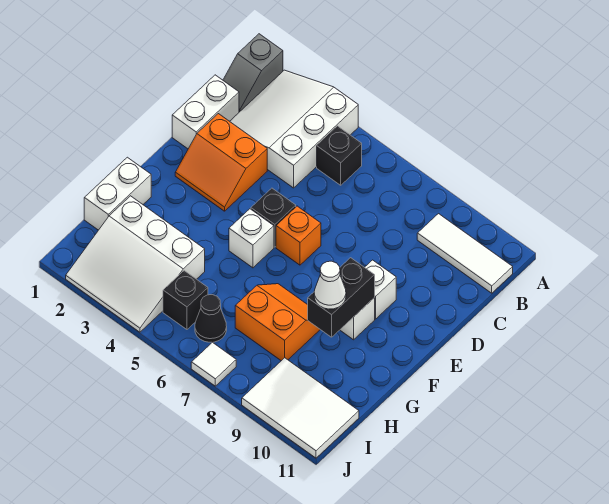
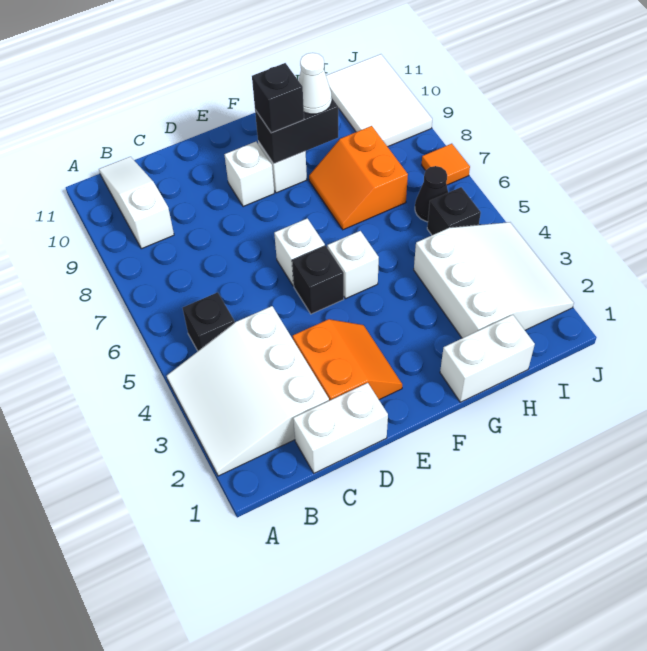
grey slope A1:B1 level 1 top A -> none
white slope A2:C4 level 1 top 4 -> white slope A2:C4 level 1 top C
white tile B9:B11 level 1 -> white slope B9:B11 level 1 top 9
orange brick E6 level 1 -> white brick E6 level 1
none -> black brick F9 level 3
white tile J7 level 1 -> orange tile J7 level 1

